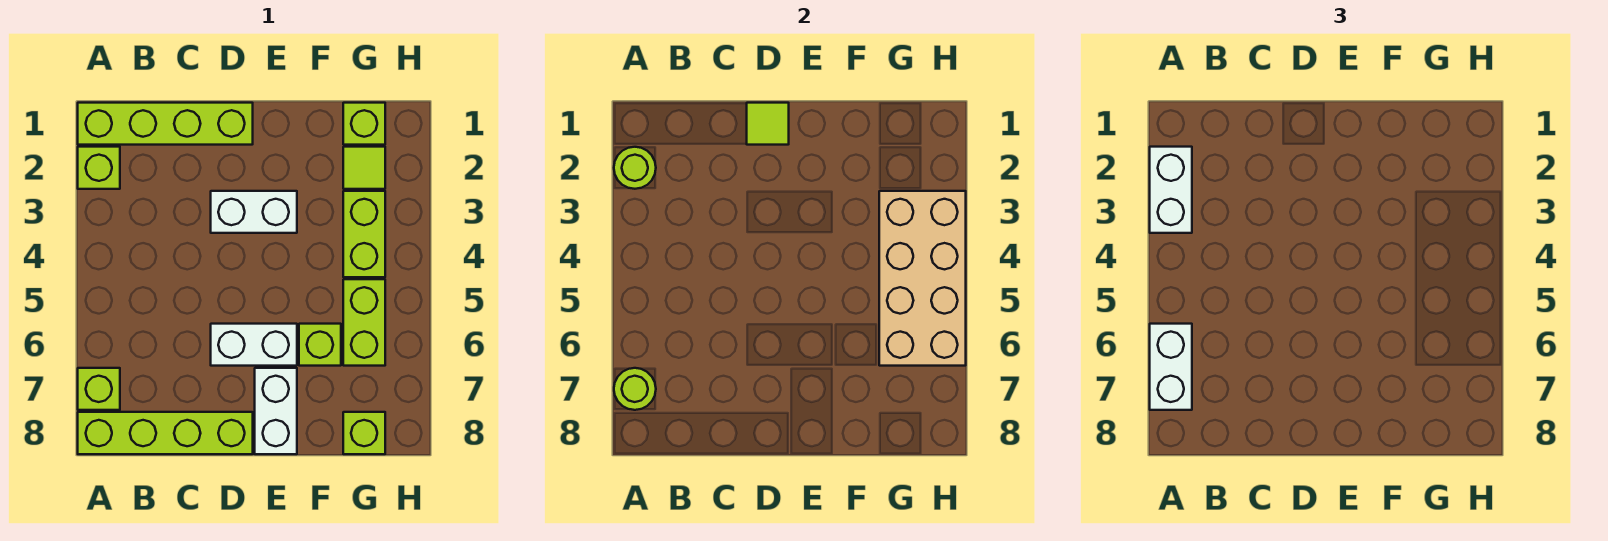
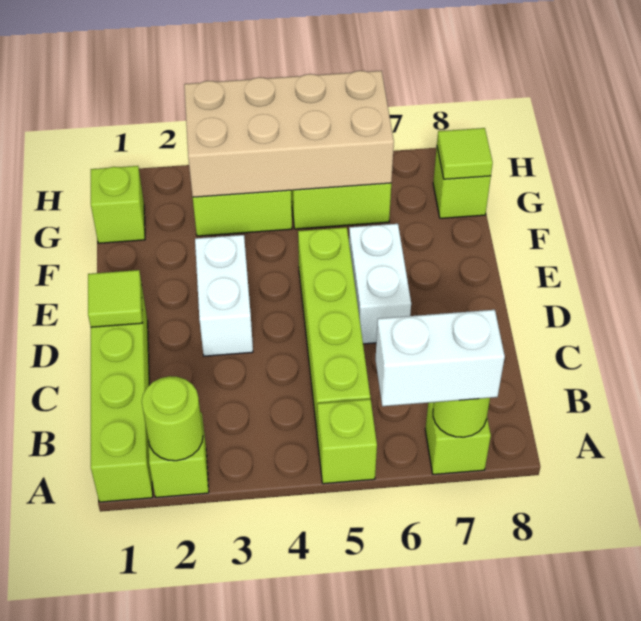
white brick A2:A3 level 3 -> none
lime brick A8:D8 level 1 -> lime brick B5:E5 level 1
white brick E7:E8 level 1 -> none
lime brick F6 level 1 -> lime brick A5 level 1
lime tile G2 level 1 -> lime tile G8 level 2

